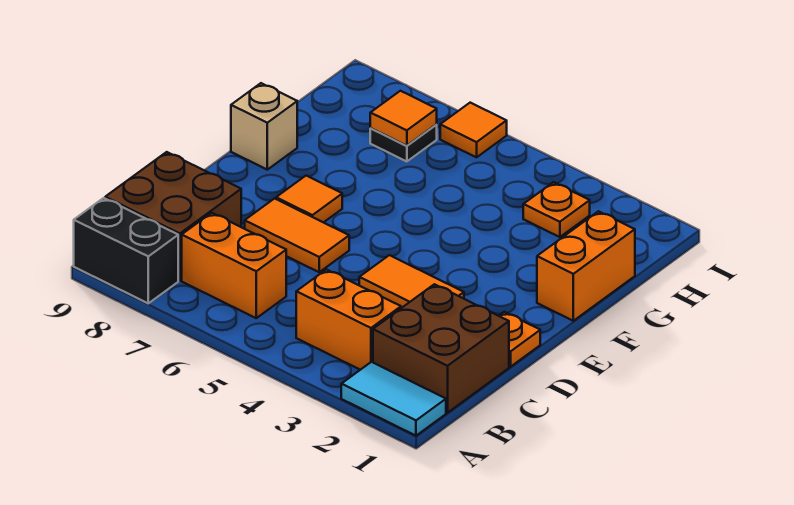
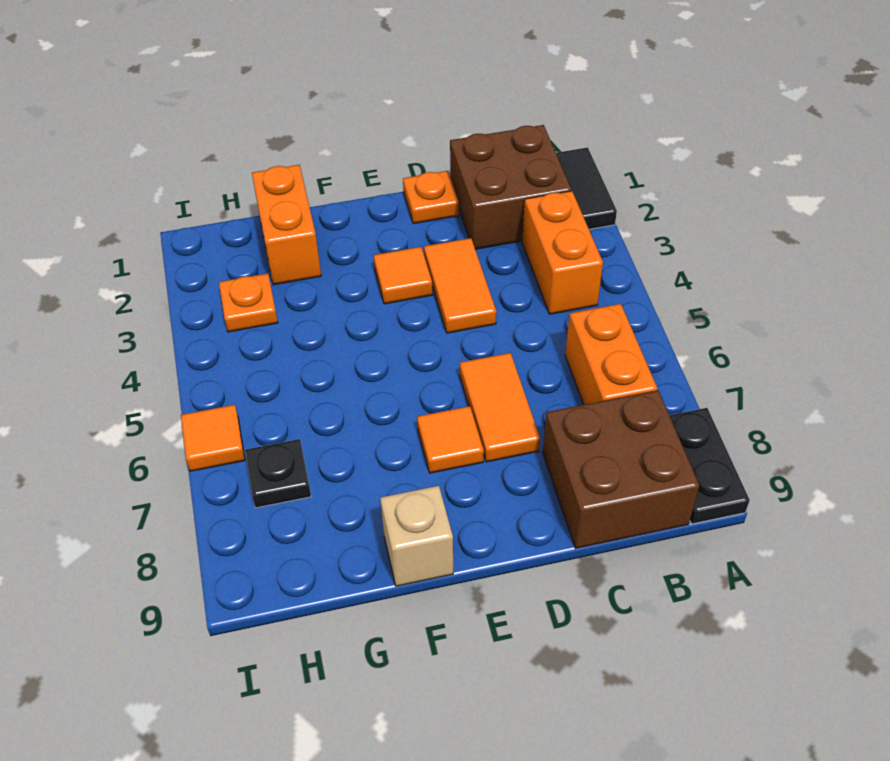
cyan tile A1:A2 level 1 -> black tile A1:A2 level 1
black brick A8:A9 level 1 -> black plate A8:A9 level 1
orange brick F1:G1 level 1 -> orange brick G1:G2 level 1
orange tile H7 level 2 -> orange tile E3 level 1

